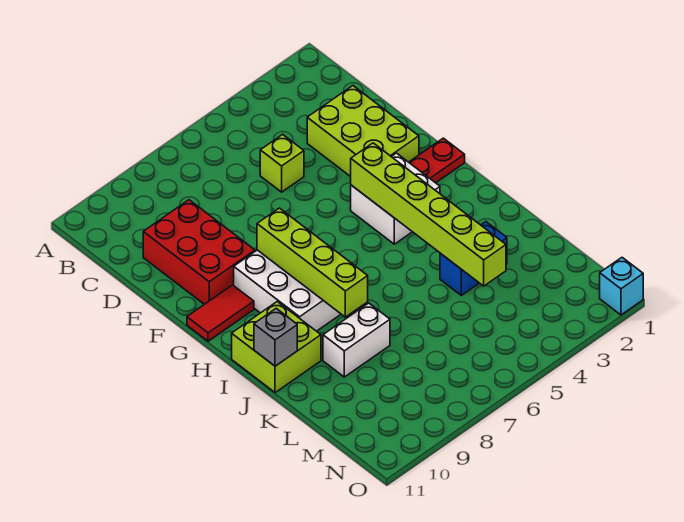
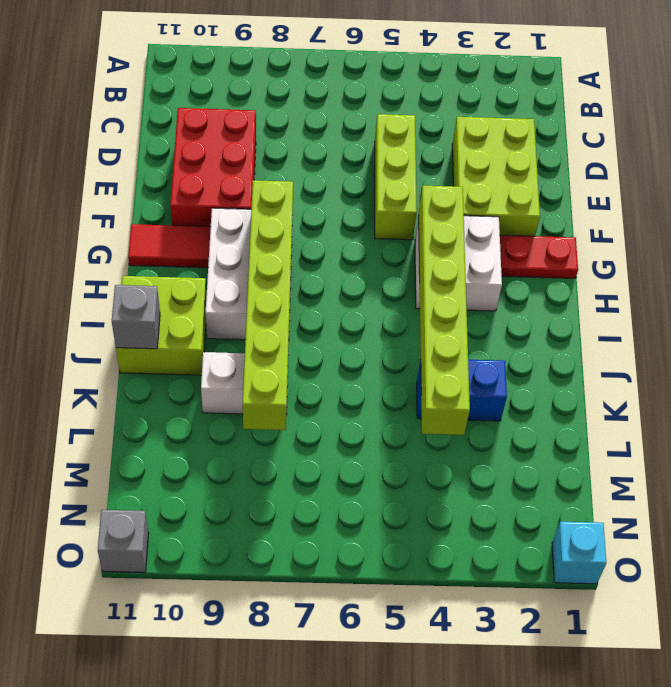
lime brick D5 level 1 -> lime brick D5:F5 level 1
lime brick G8:J8 level 2 -> lime brick G8:L8 level 2
none -> grey brick O11 level 1

